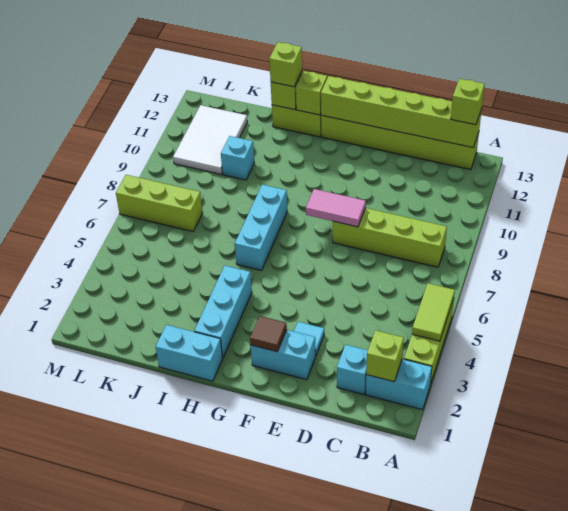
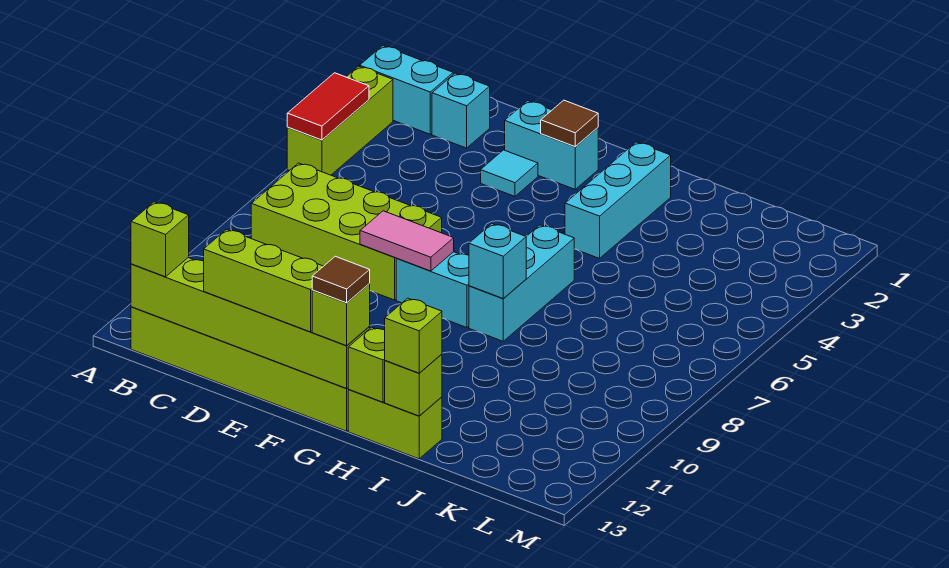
lime tile A4:A5 level 2 -> red tile A4:A5 level 2
lime brick B2 level 2 -> lime brick G13 level 3
lime brick B8:E8 level 1 -> lime brick B7:E8 level 1
none -> brown tile G13 level 4
cyan brick H1:I1 level 1 -> cyan brick F8:G8 level 1
cyan brick J10 level 1 -> cyan brick H8 level 2
lime brick K7:M7 level 1 -> lime brick D13:F13 level 3
white tile K10:L12 level 1 -> none

